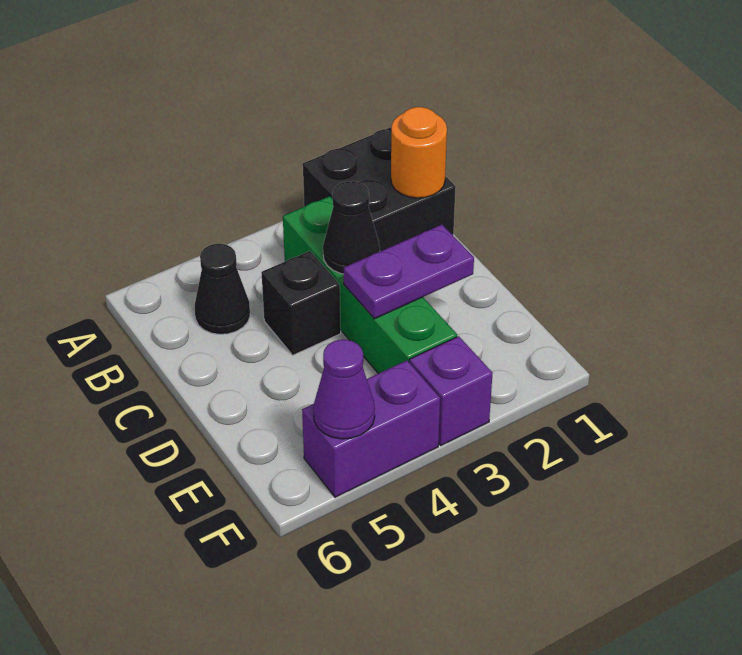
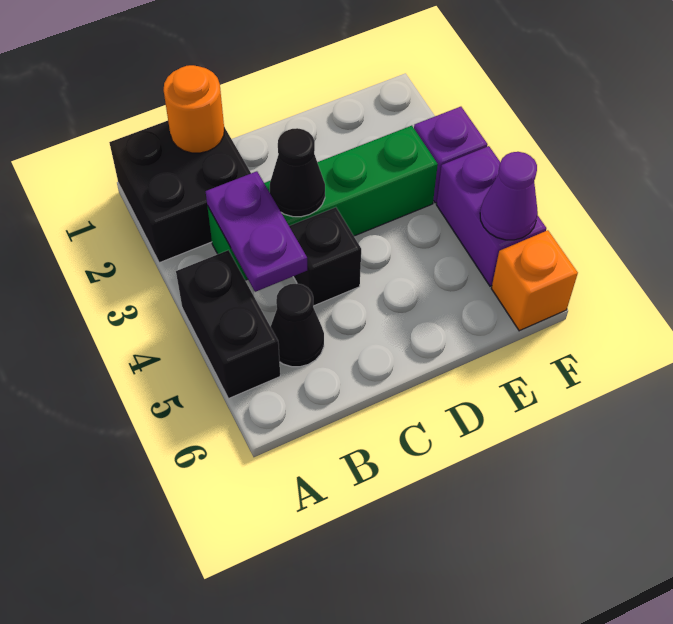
none -> black brick A4:A5 level 1
purple plate D2:D3 level 2 -> purple plate B3:B4 level 2
none -> orange brick F6 level 1

